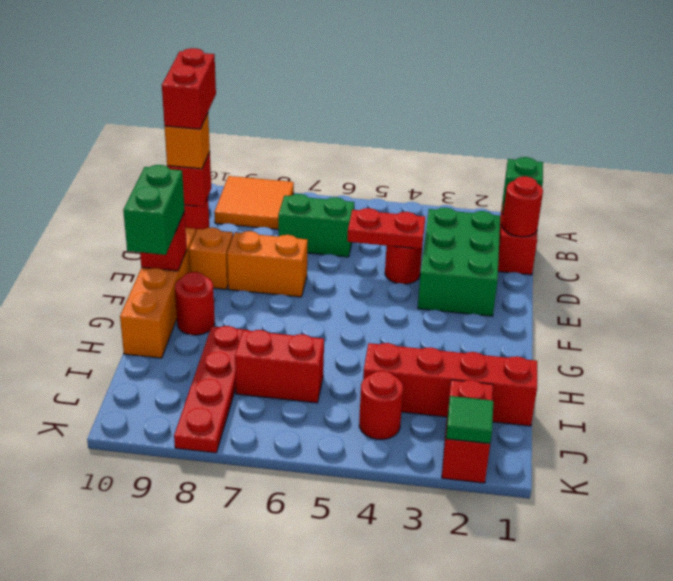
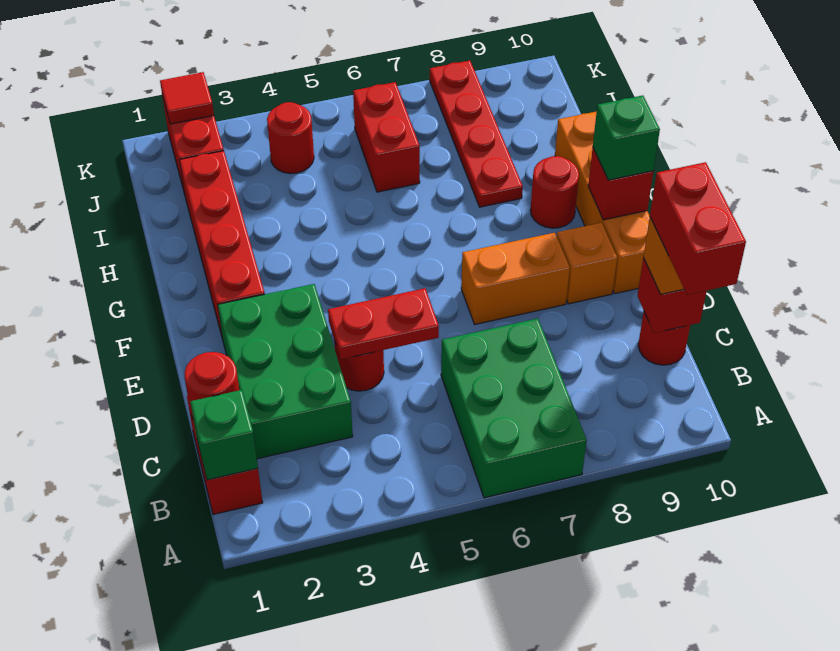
orange tile A8:B9 level 1 -> none
green brick C6:C7 level 1 -> green brick A6:C7 level 1
green brick F10:G10 level 3 -> green brick F10 level 3
red brick I1:I4 level 1 -> red brick F2:I2 level 1
red brick I6:I7 level 1 -> red brick I6:J6 level 1
green tile K2 level 2 -> red tile K2 level 2

